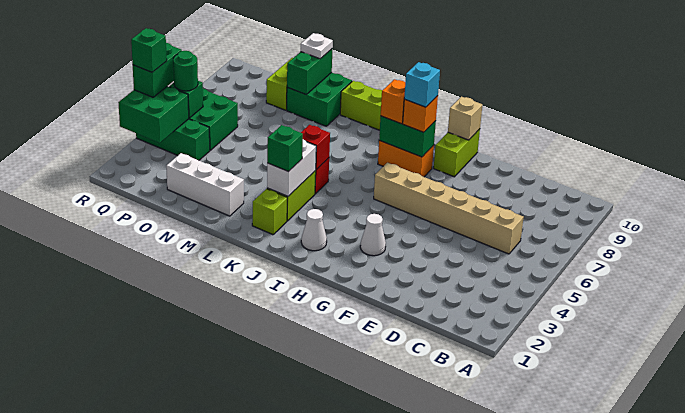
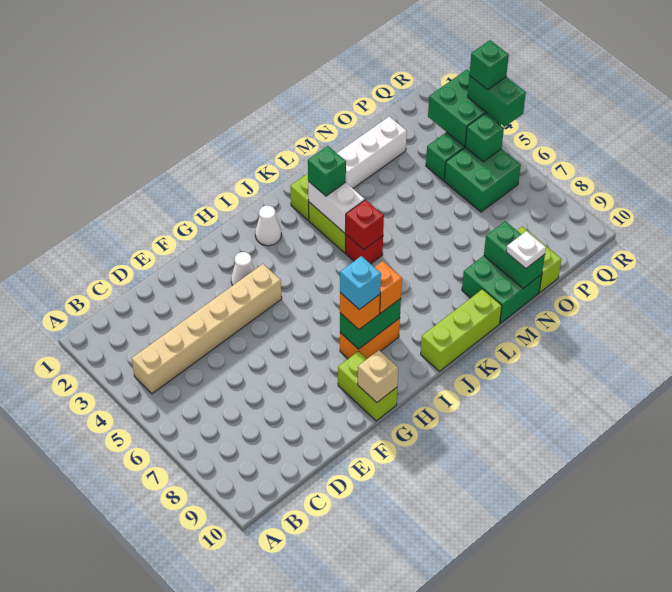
tan brick C6:H6 level 1 -> tan brick B4:G4 level 1
green round brick Q5 level 3 -> none

